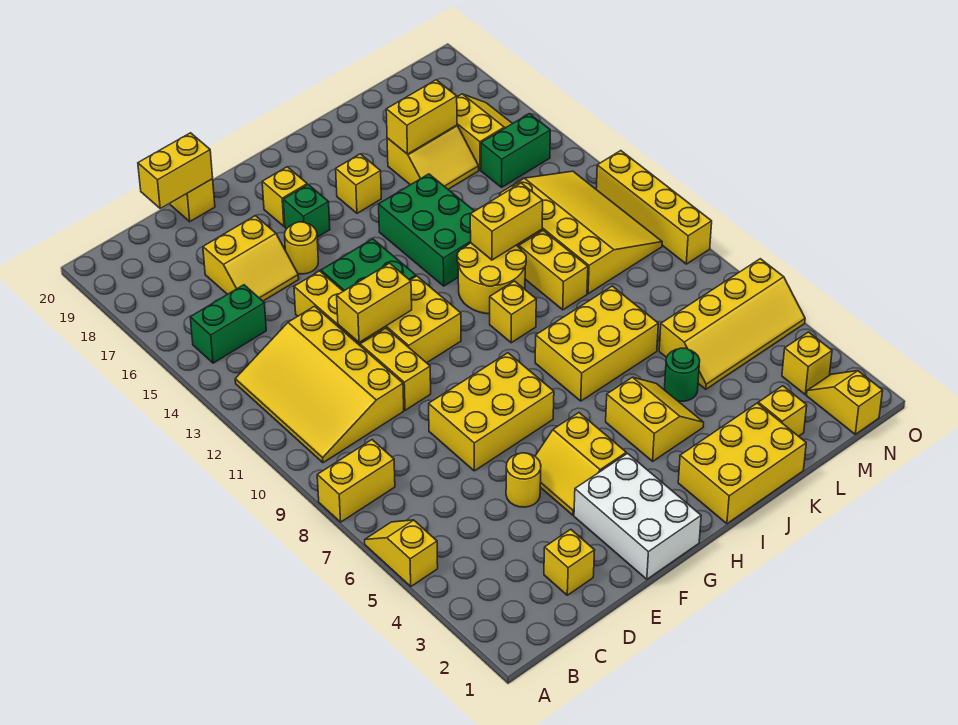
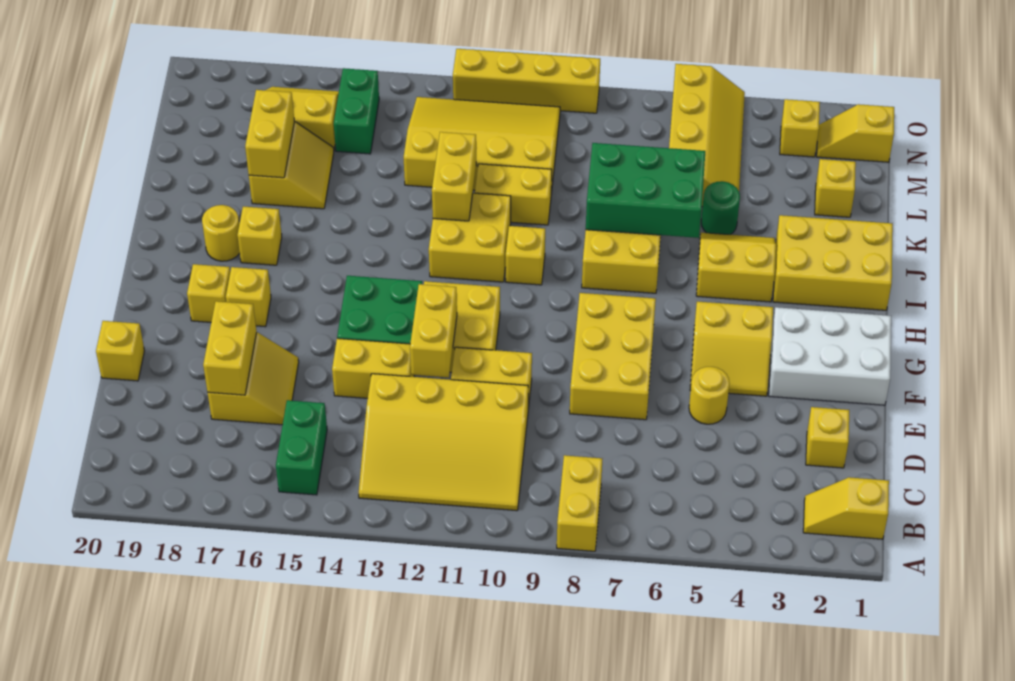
yellow slope A5:A6 level 1 top 5 -> yellow slope B1:B2 level 1 top 1
yellow brick D20:E20 level 2 -> yellow brick D17:E17 level 2
yellow round brick F16 level 1 -> yellow round brick I18 level 1
green brick G17 level 1 -> yellow brick G17 level 1
yellow brick I1:K2 level 1 -> yellow brick I1:J3 level 1
yellow round brick I11:J12 level 1 -> yellow brick I11:J12 level 1
green brick I13:J15 level 1 -> green brick J6:K8 level 2

